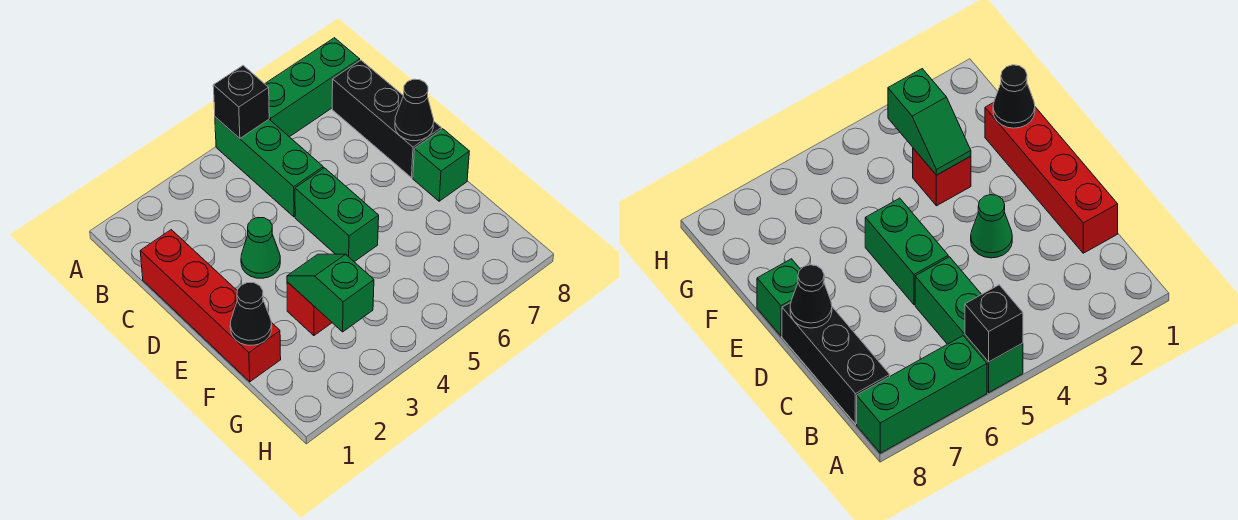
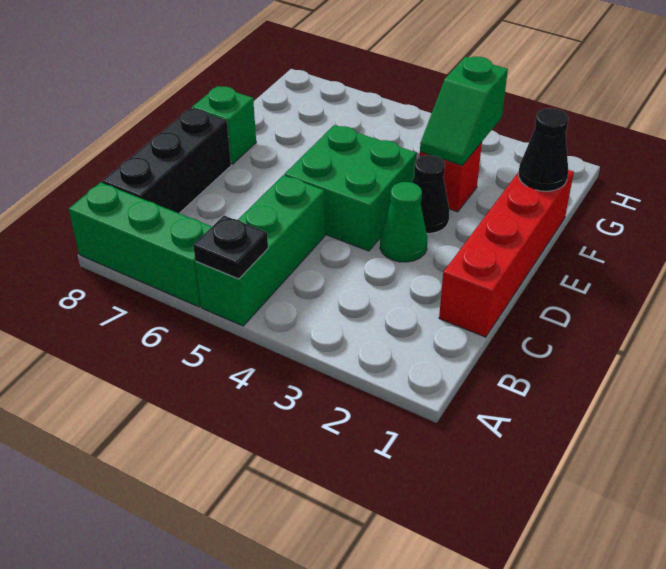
black brick A5 level 2 -> black plate A5 level 2
green brick D5:E5 level 1 -> green brick D4:E5 level 1
black cone D8 level 2 -> black cone E3 level 1

